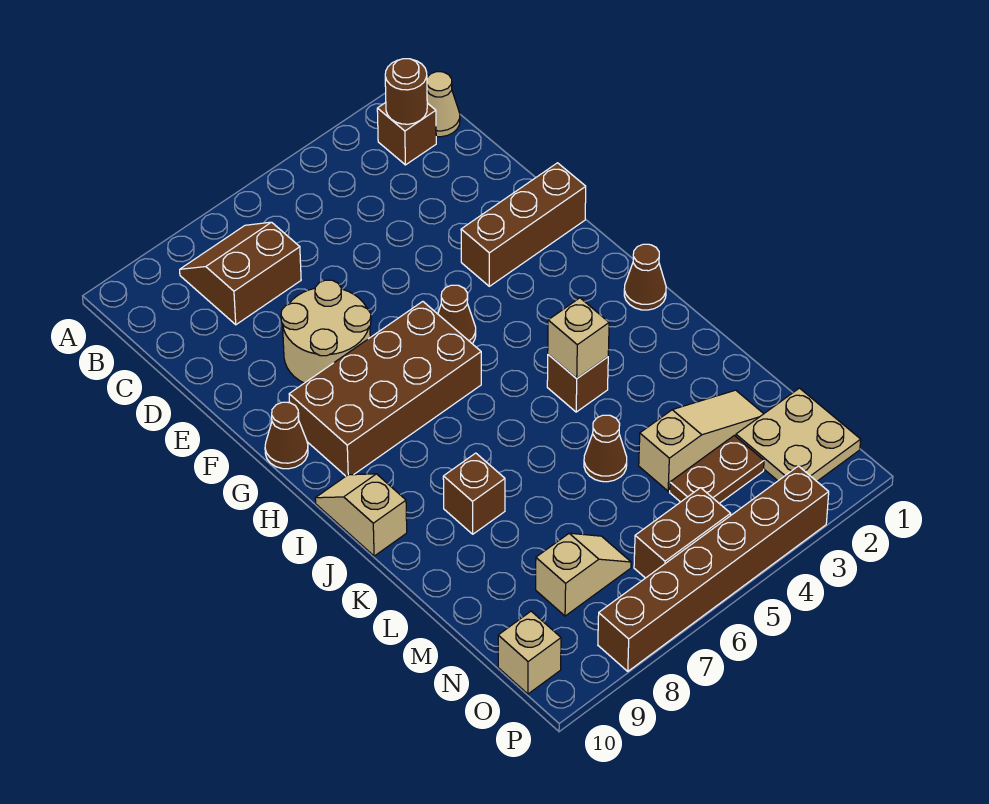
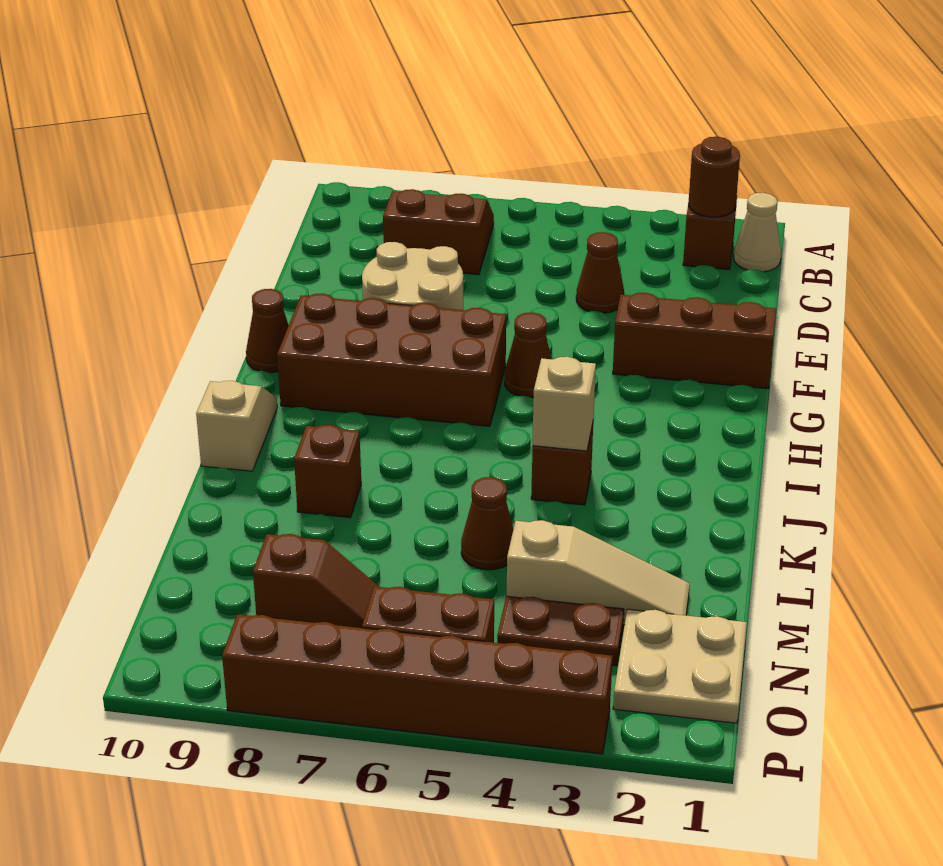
brown cone I1 level 1 -> brown cone D4 level 1
tan slope N7:N8 level 1 top 8 -> brown slope N7:N8 level 1 top 8
tan brick O10 level 1 -> none

